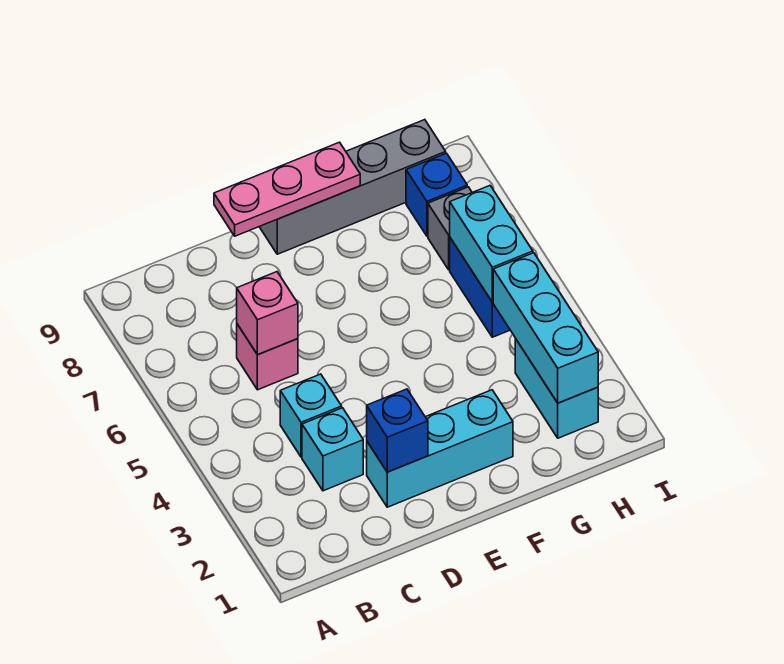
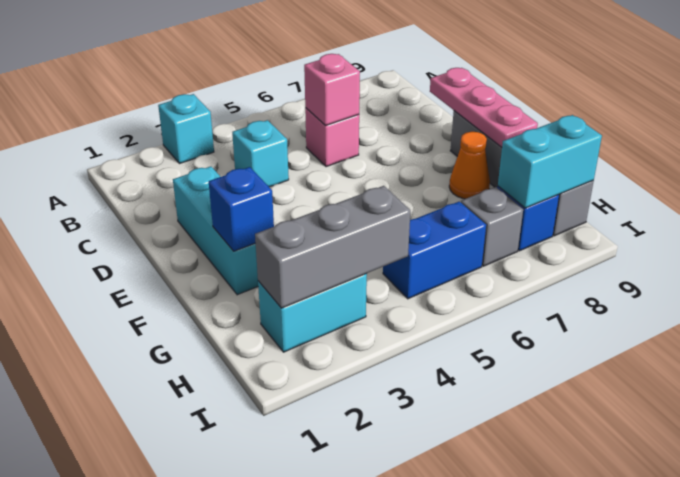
cyan brick C3 level 1 -> cyan brick A3 level 1
blue brick D2 level 2 -> blue brick F2 level 2
none -> orange cone F8 level 1
cyan brick H2:H4 level 2 -> grey brick H2:H4 level 2
cyan brick H5:H6 level 2 -> cyan brick H8:H9 level 2

